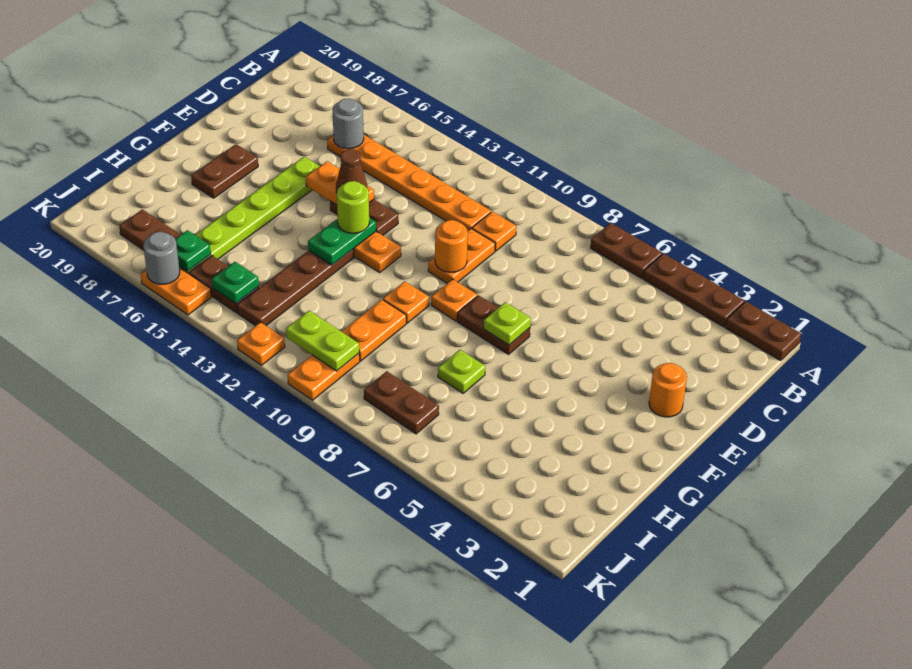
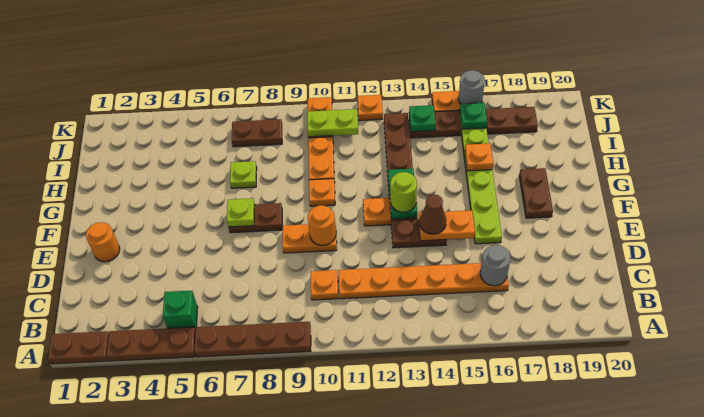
brown plate A6:A7 level 1 -> brown plate A6:A9 level 1
none -> green brick B5 level 1
orange plate D10:E10 level 1 -> orange plate E9:E10 level 1
orange plate F9 level 1 -> orange plate H16 level 2

